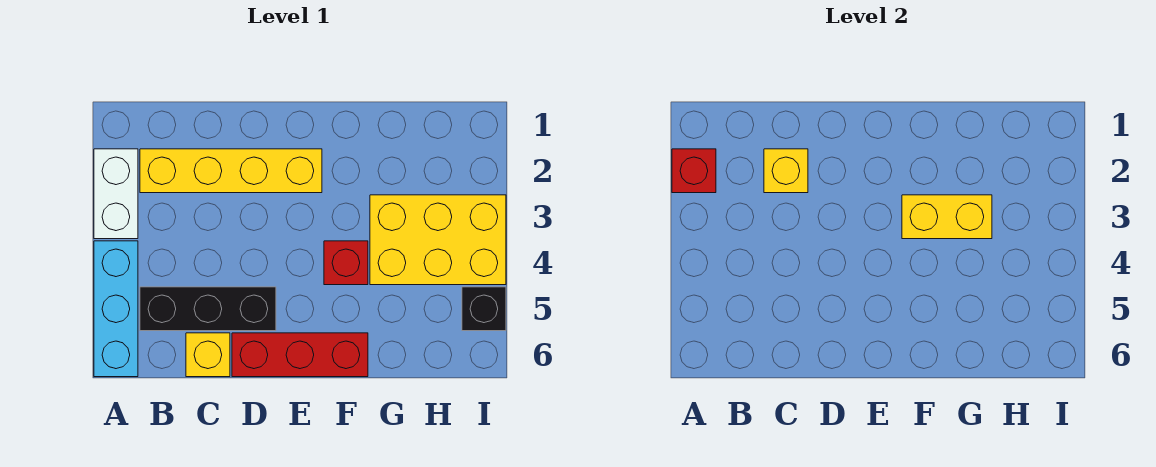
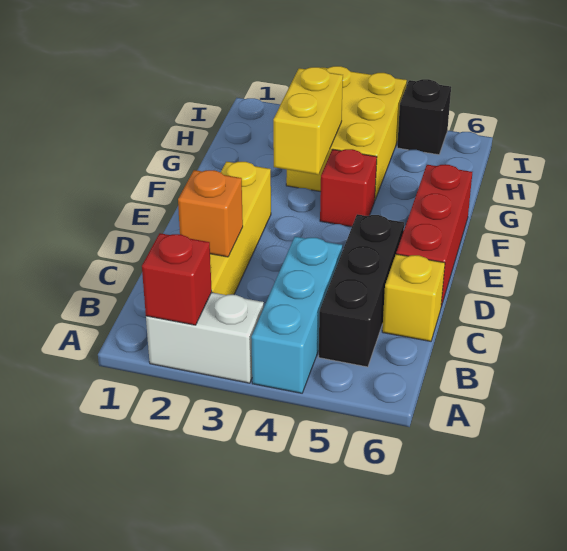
cyan brick A4:A6 level 1 -> cyan brick A4:C4 level 1
yellow brick C2 level 2 -> orange brick C2 level 2

